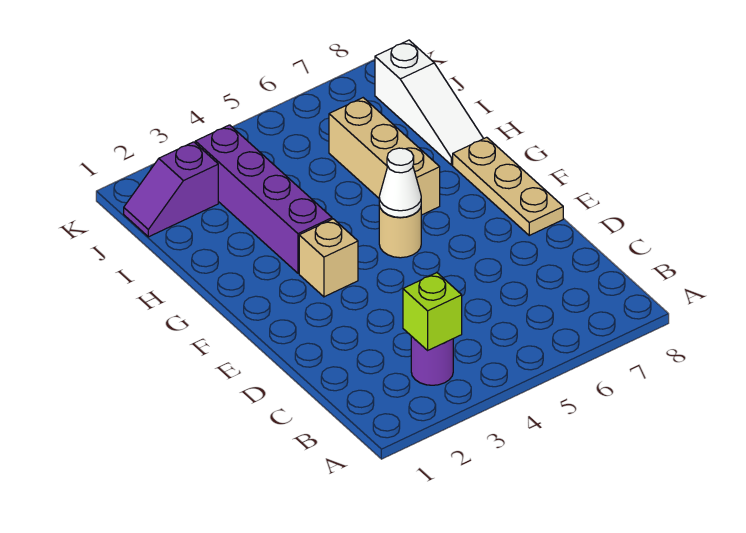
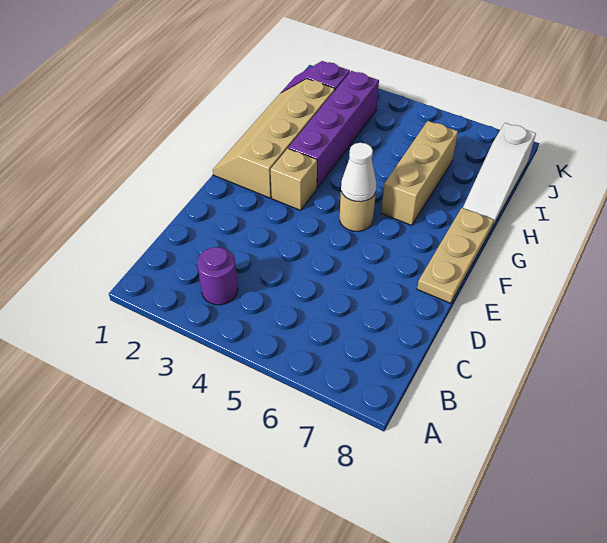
lime brick B3 level 2 -> none
none -> tan slope F1:I2 level 1 top 2

